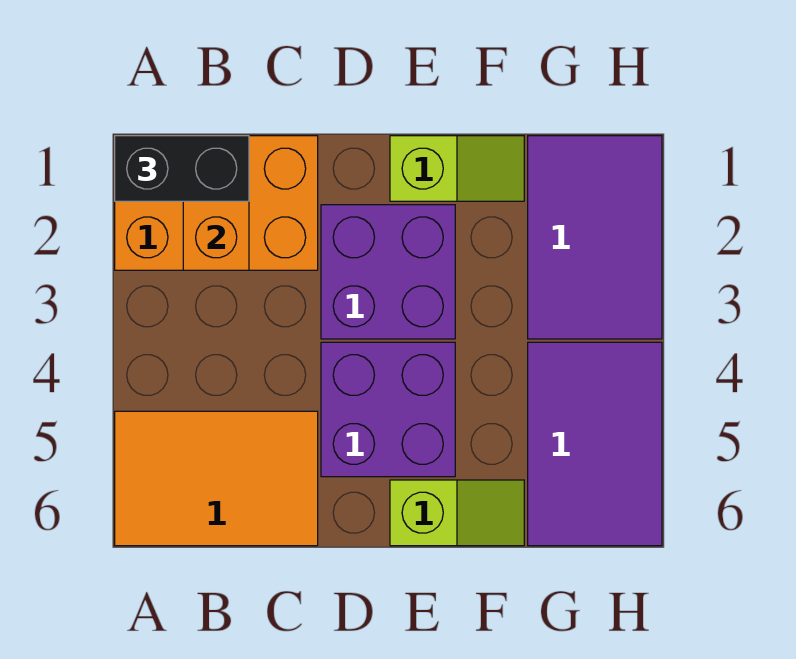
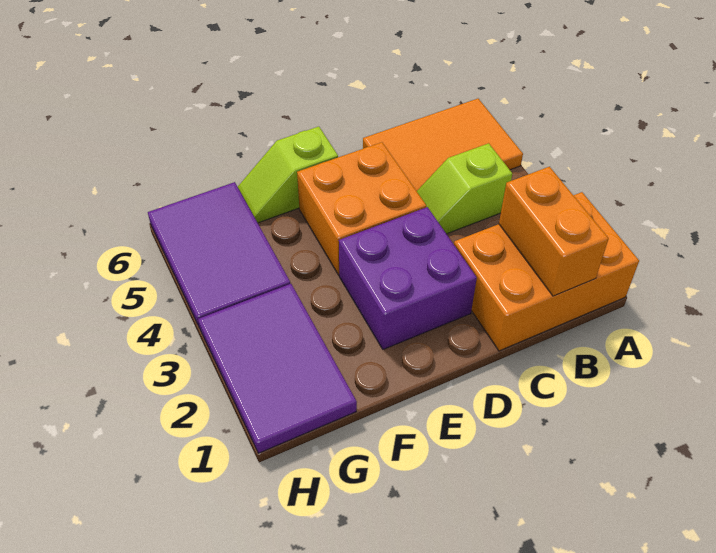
black brick A1:B1 level 3 -> none
purple brick D4:E5 level 1 -> orange brick D4:E5 level 1
lime slope E1:F1 level 1 top E -> lime slope B4:C4 level 1 top B

